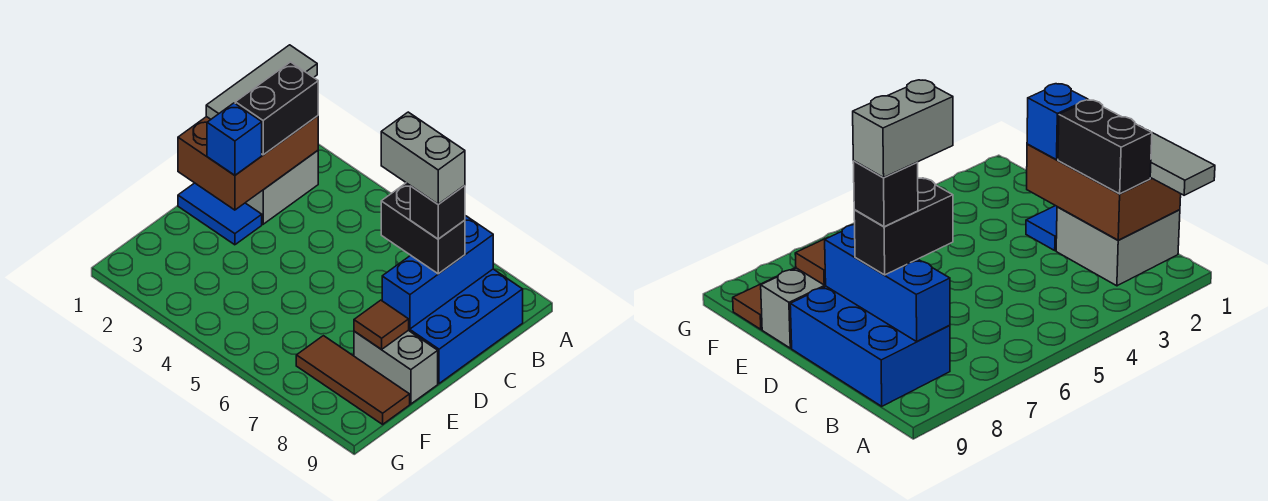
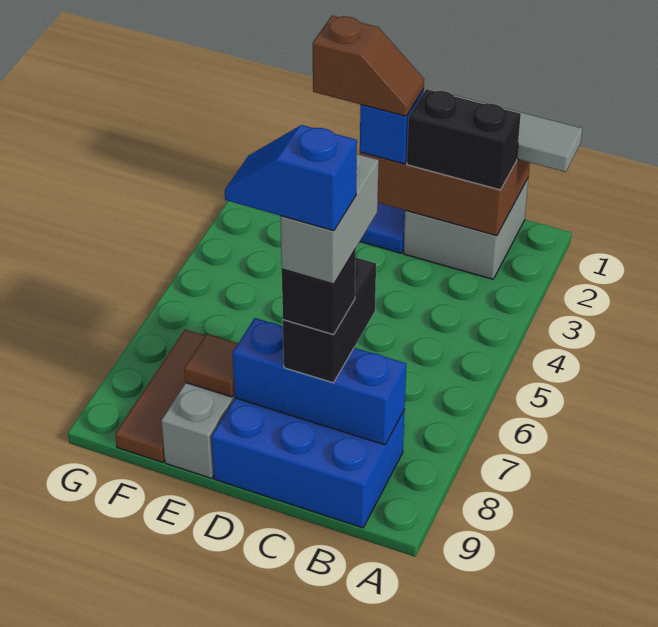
none -> blue slope C8:D8 level 6 top C
none -> brown slope D2:E2 level 4 top E

